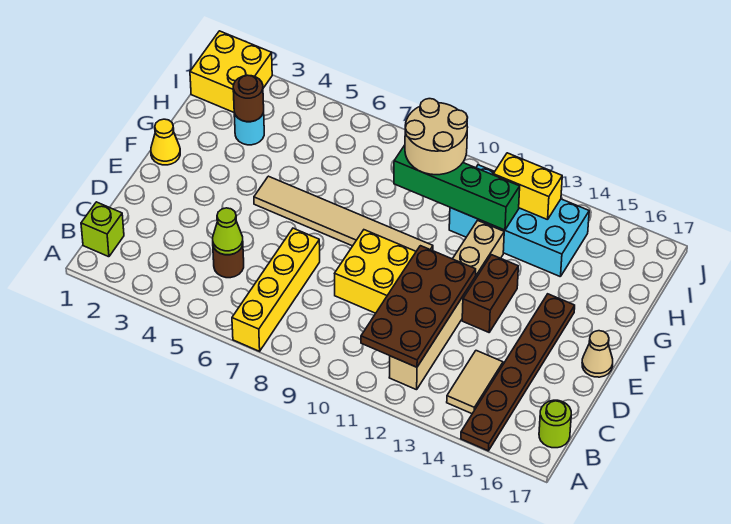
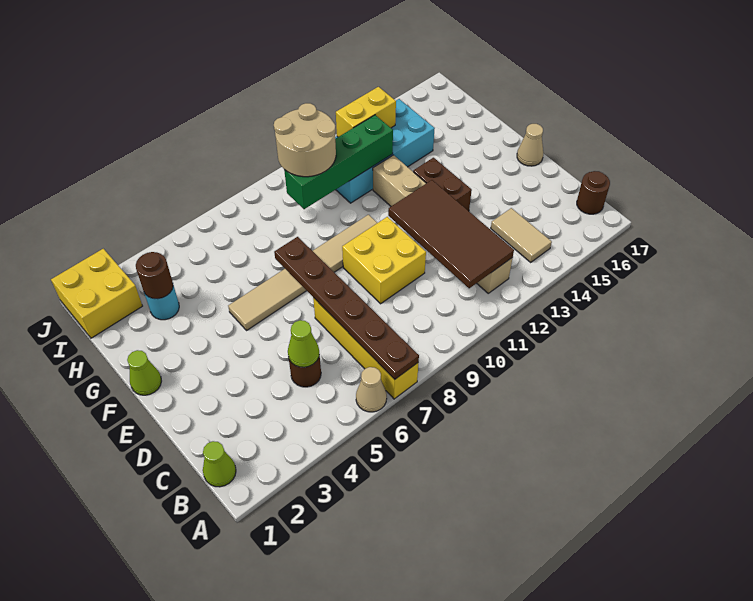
none -> tan cone A6 level 1
brown plate A15:F15 level 1 -> brown plate A7:F7 level 2
lime brick B1 level 1 -> lime cone B1 level 1
brown plate B11:E12 level 2 -> brown tile B11:E12 level 2
lime round brick B17 level 1 -> brown round brick B17 level 1
yellow cone F1 level 1 -> lime cone F1 level 1

